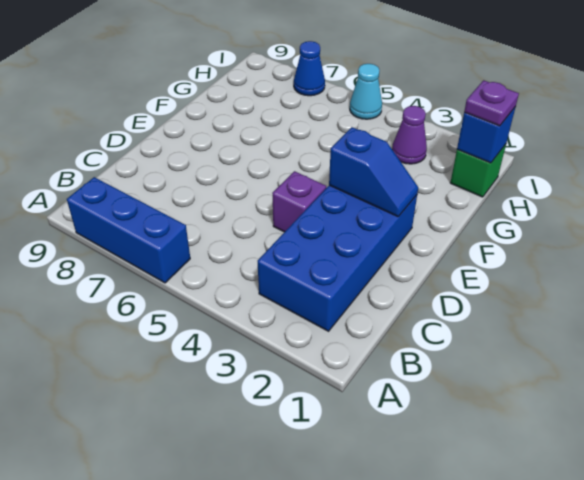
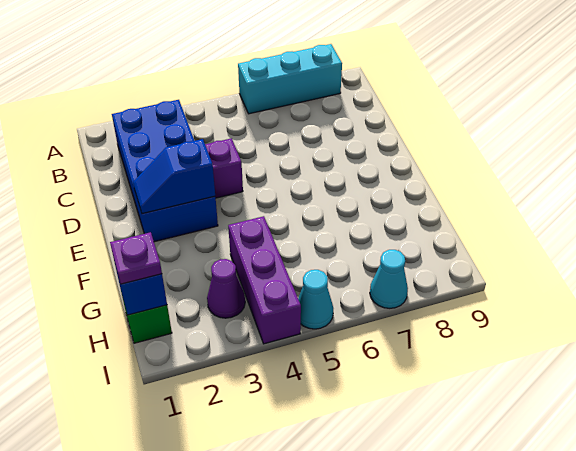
blue brick A6:A8 level 1 -> cyan brick A6:A8 level 1
none -> purple brick G4:I4 level 1
blue cone I7 level 1 -> cyan cone I7 level 1

